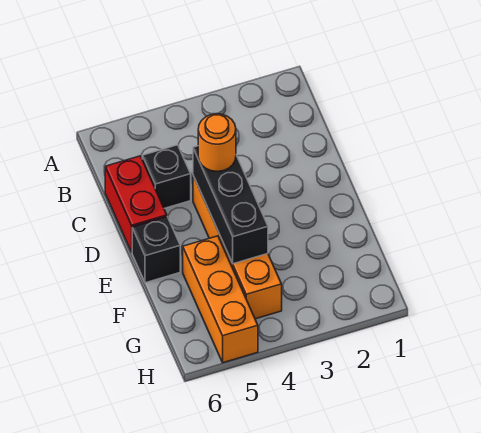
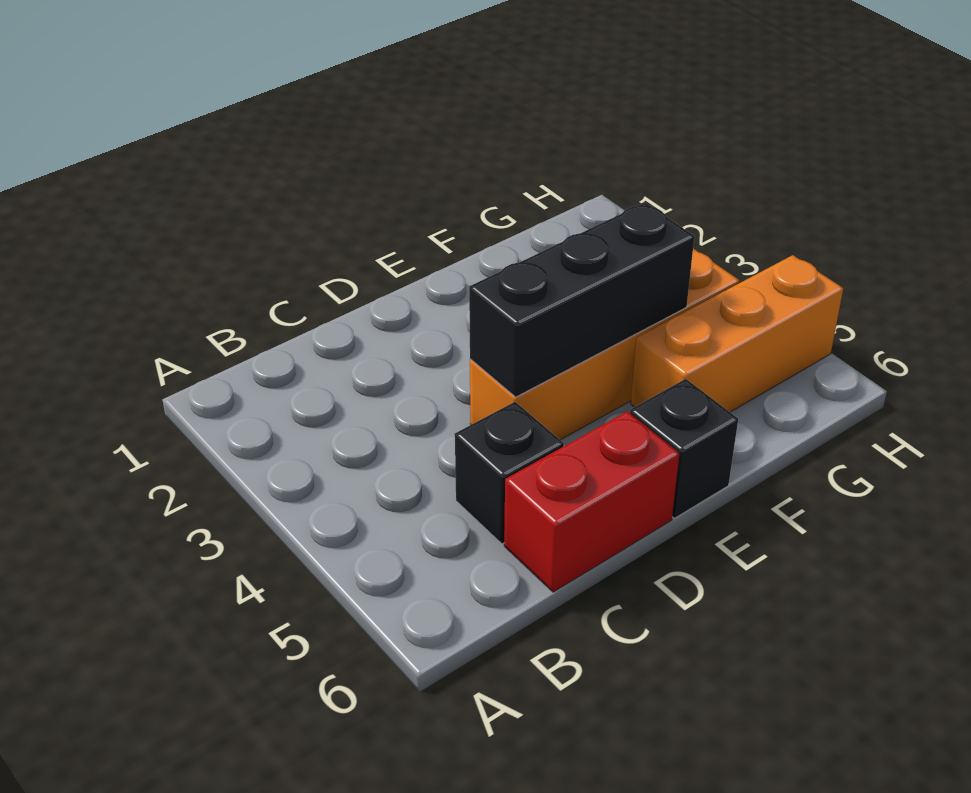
orange round brick D4 level 3 -> none

